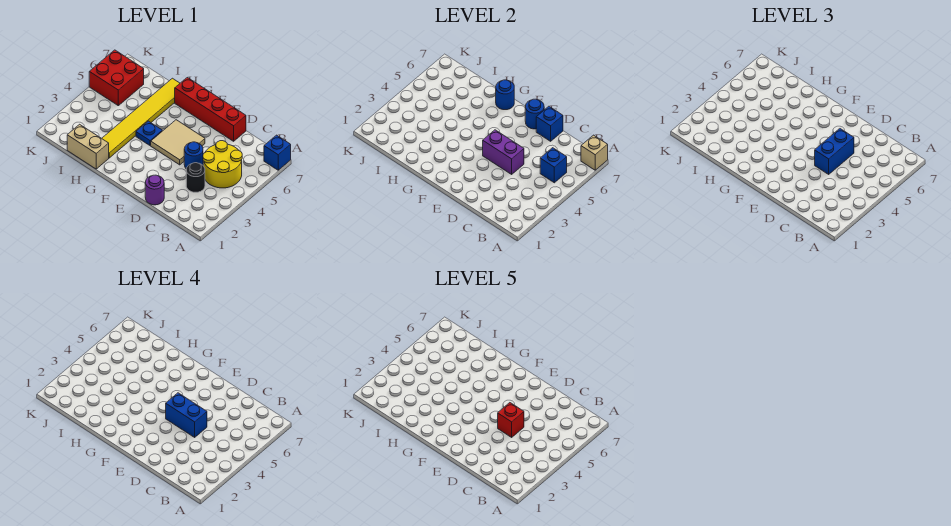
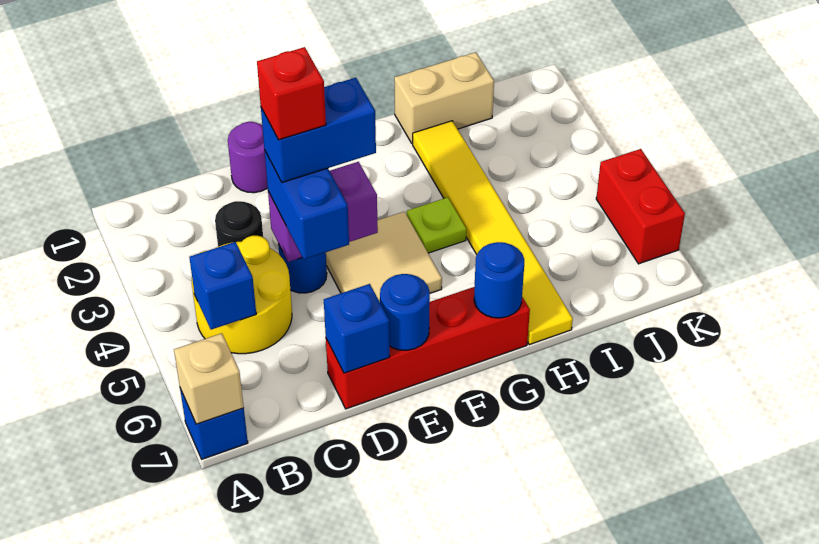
blue plate G4 level 1 -> lime plate G4 level 1
red brick J5:K6 level 1 -> red brick K5:K6 level 1

